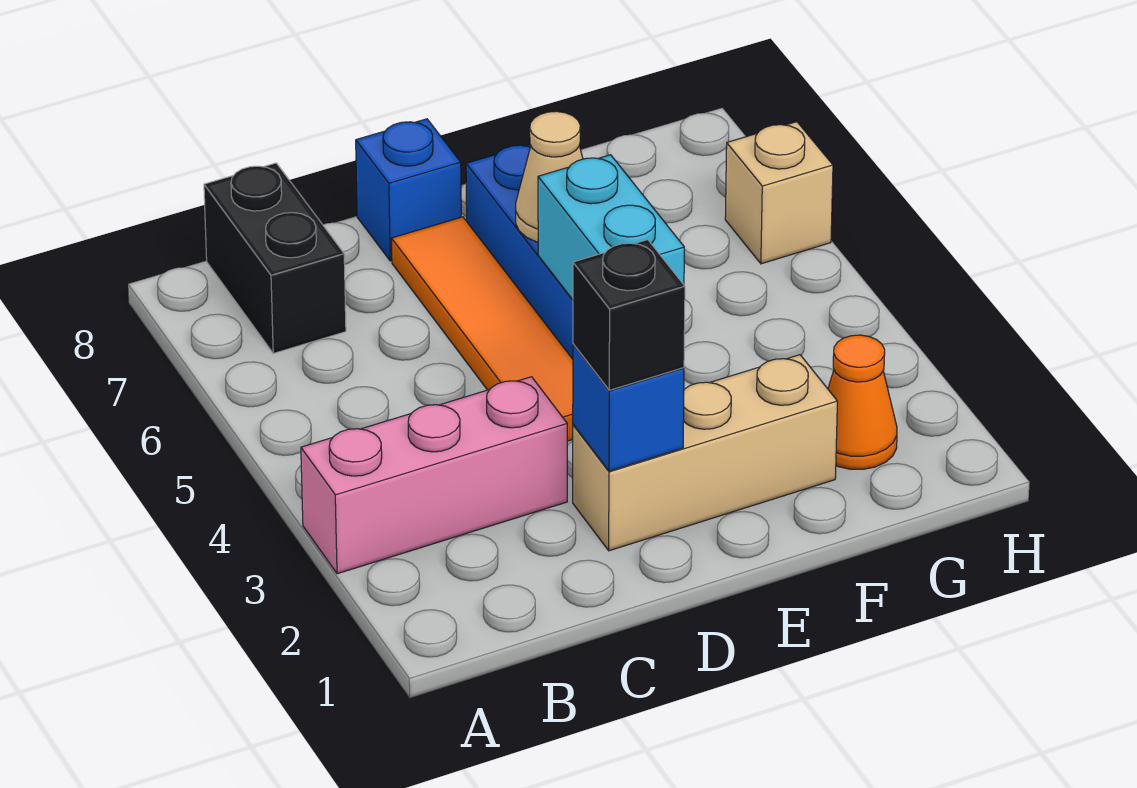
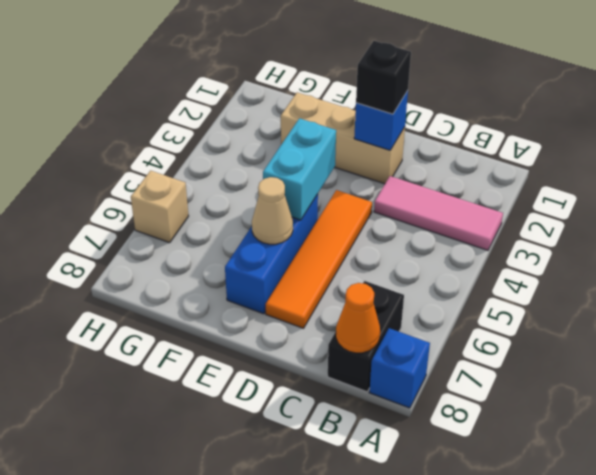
pink brick A3:C3 level 1 -> pink tile A3:C3 level 1
blue brick D8 level 1 -> blue brick A8 level 1
orange cone G2 level 1 -> orange cone B8 level 2

